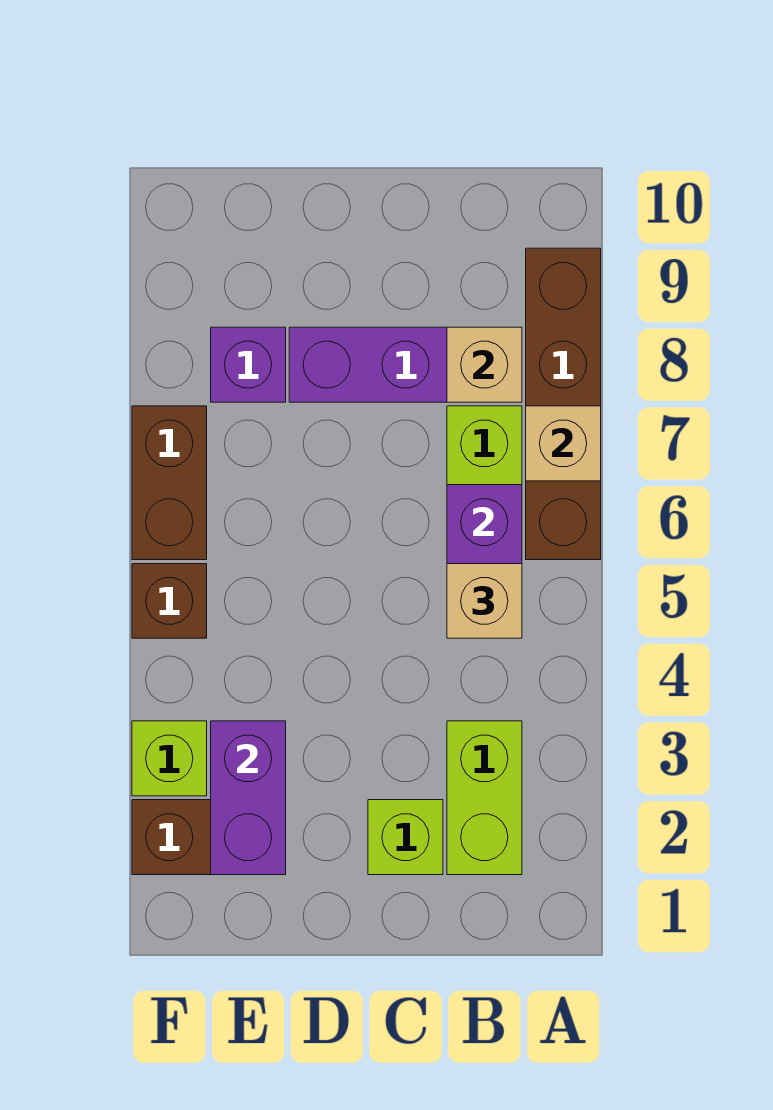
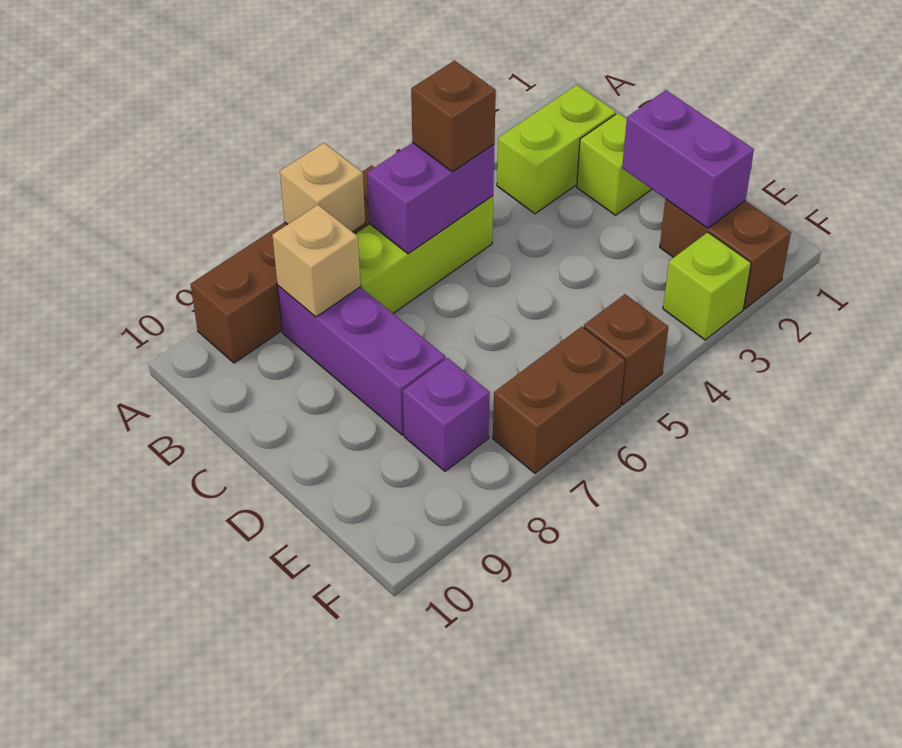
tan brick B5 level 3 -> brown brick B5 level 3
purple brick E2:E3 level 2 -> purple brick D2:E2 level 2

